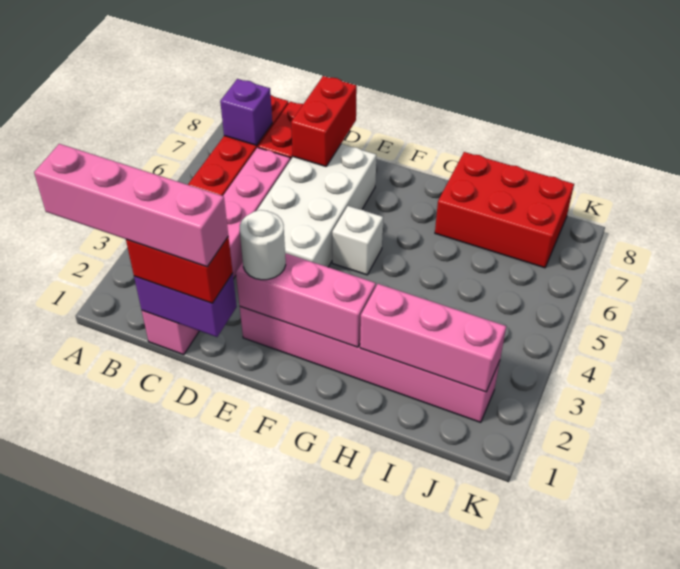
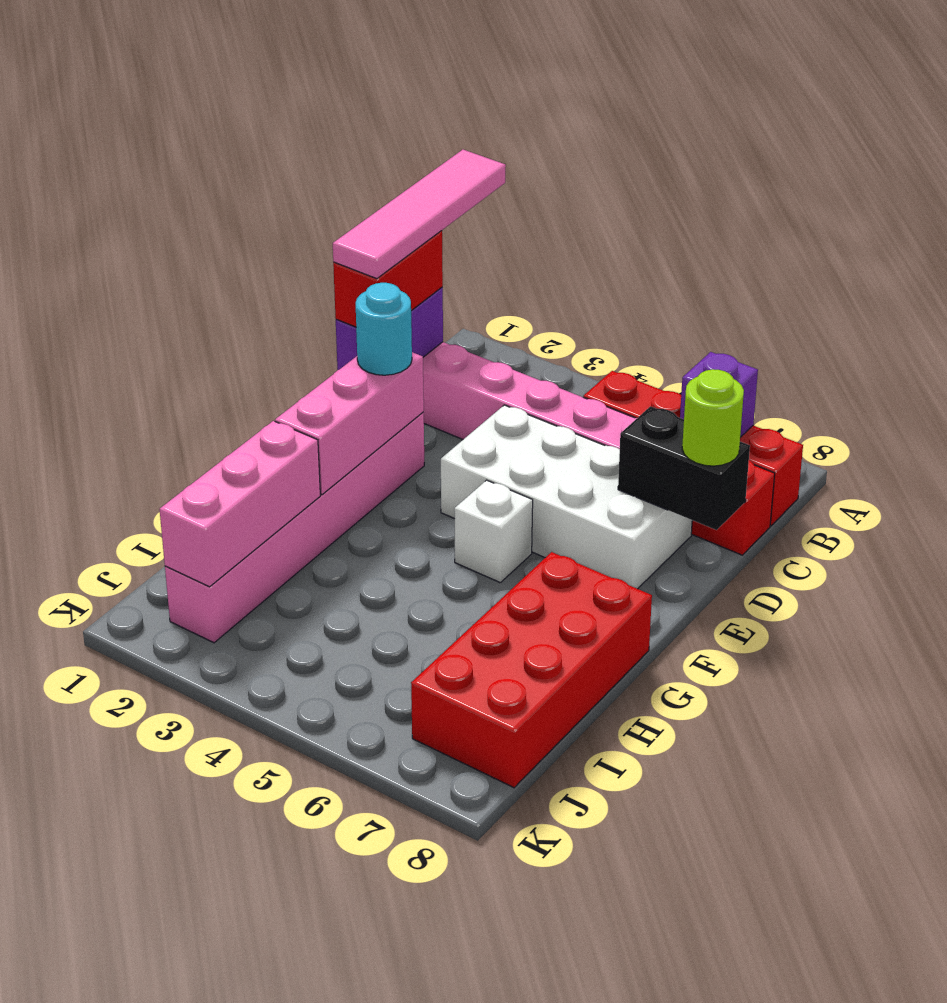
pink brick A1:D1 level 4 -> pink tile A1:D1 level 4
red brick D7:D8 level 2 -> black brick D7:D8 level 2
none -> lime round brick D8 level 3
white round brick E2 level 3 -> cyan round brick E2 level 3
red brick H7:J8 level 1 -> red brick G7:J8 level 1

